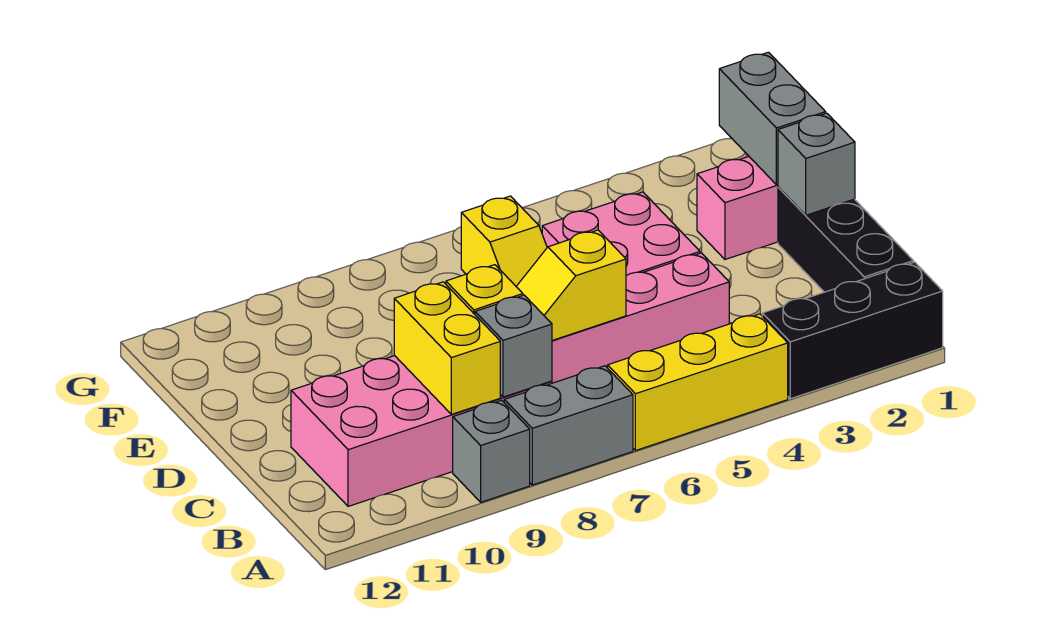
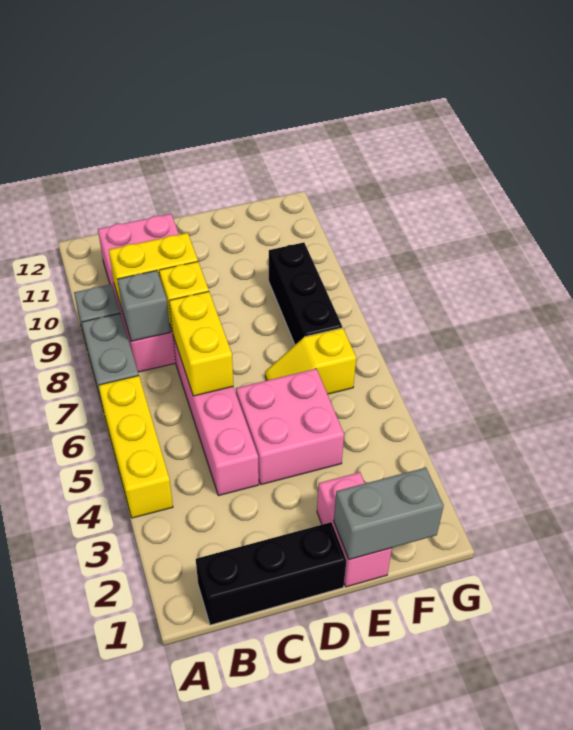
black brick A1:A3 level 1 -> black brick F7:F9 level 1
yellow slope C6:C7 level 2 top 6 -> yellow brick C6:C7 level 2
grey brick D1 level 2 -> none

